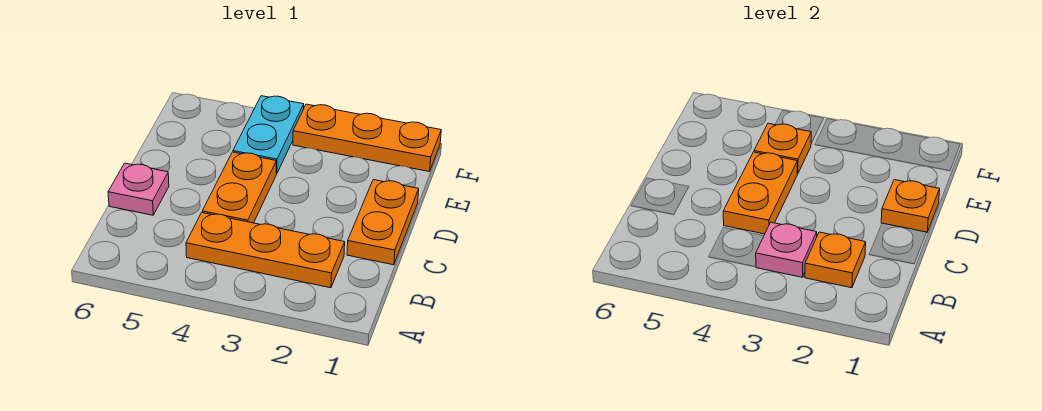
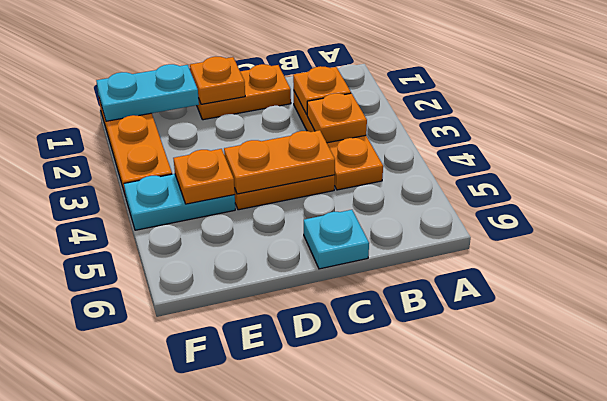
pink plate B3 level 2 -> orange plate B3 level 2
pink plate C6 level 1 -> cyan plate C6 level 1
none -> cyan plate E1:F1 level 2

